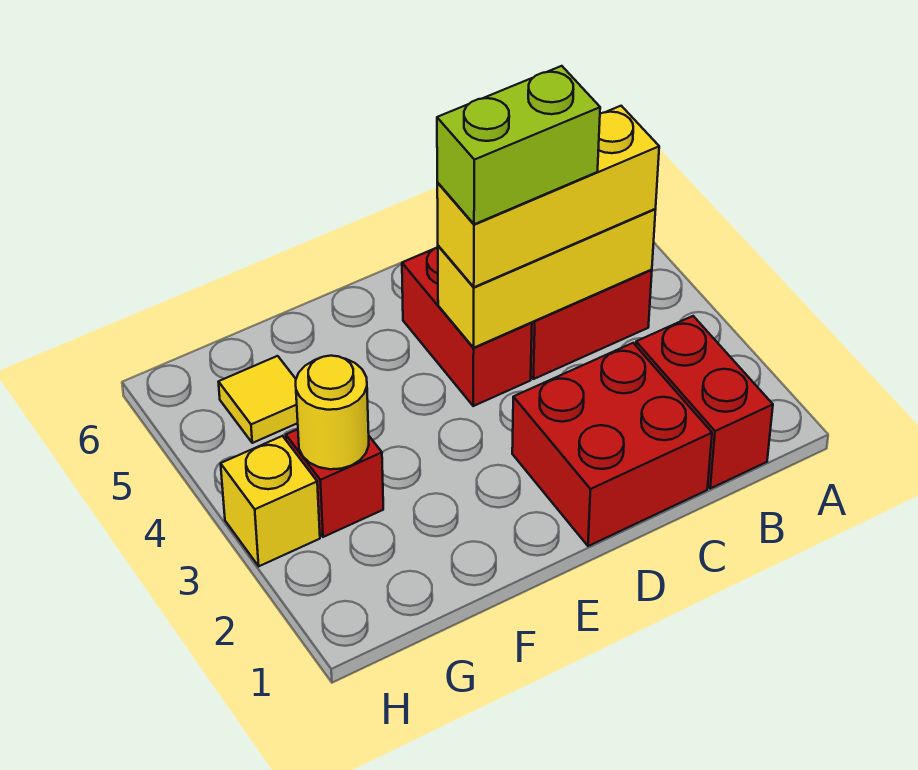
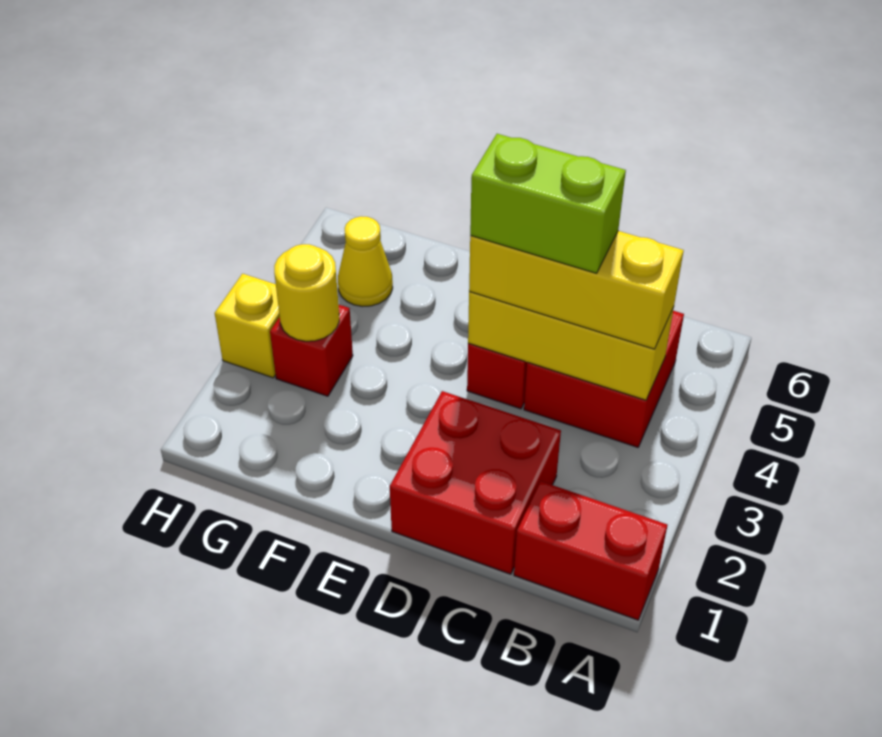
red brick B1:B2 level 1 -> red brick A1:B1 level 1
yellow tile G5 level 1 -> yellow cone G5 level 1

